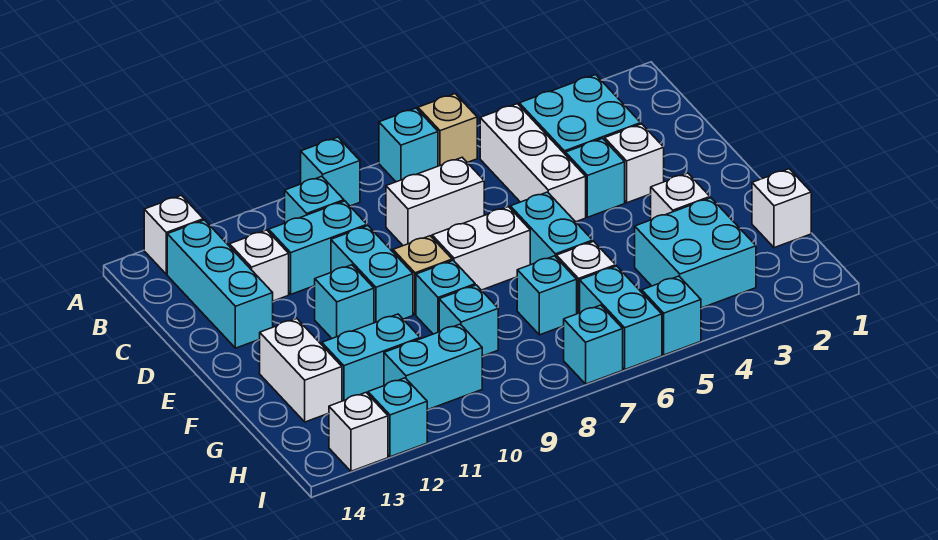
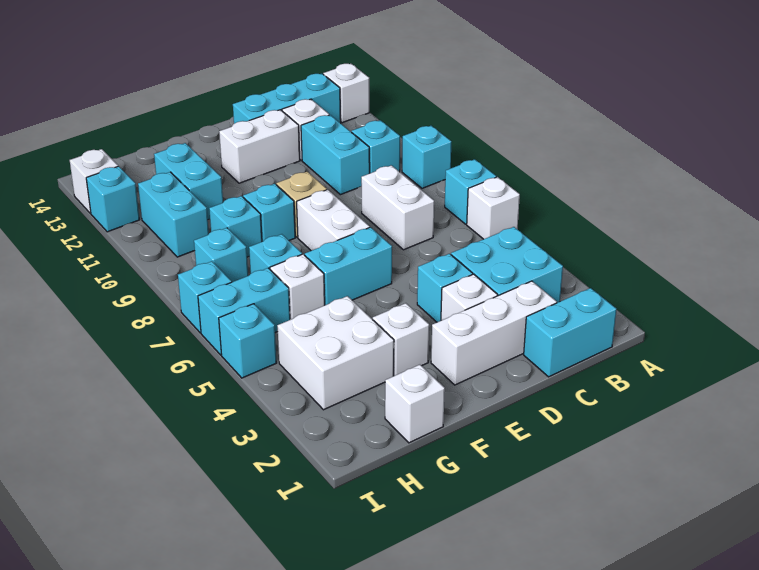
tan brick A6 level 1 -> white brick A6 level 1
white brick B5:D5 level 1 -> white brick C2:E2 level 1
cyan brick D10:E10 level 1 -> cyan brick B1:C1 level 1
cyan brick E11 level 1 -> cyan brick H8 level 1
white brick F13:G13 level 1 -> white brick D12:E12 level 1
cyan brick G3:H4 level 1 -> white brick G3:H4 level 1

